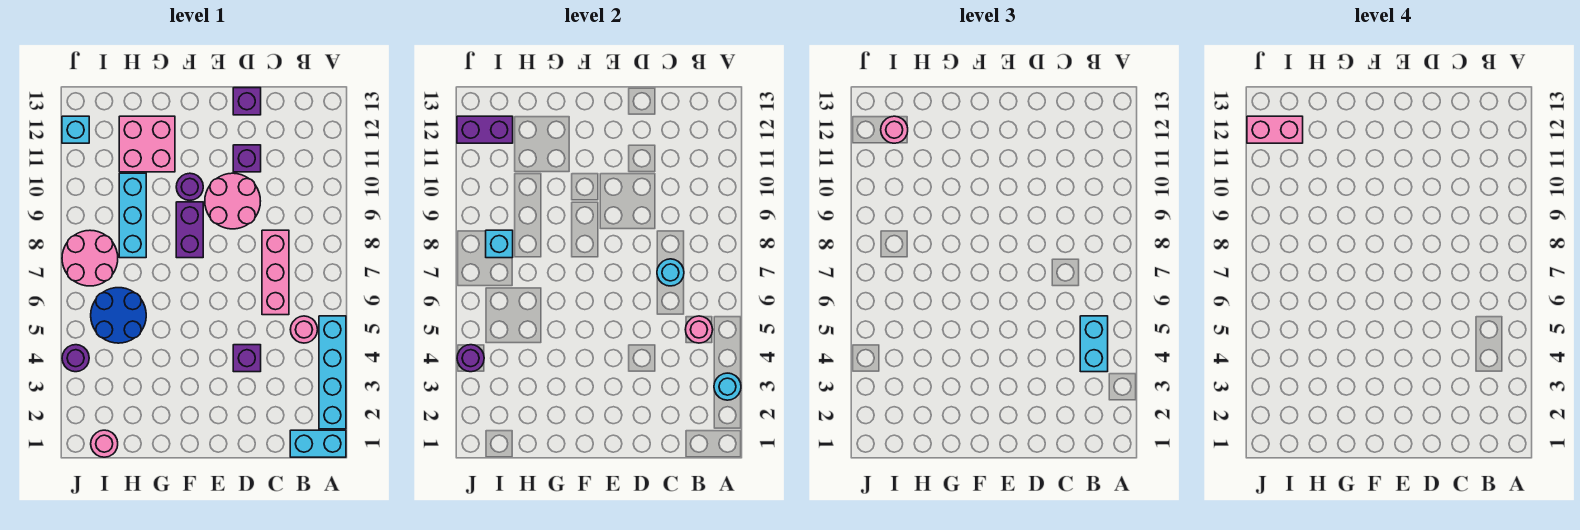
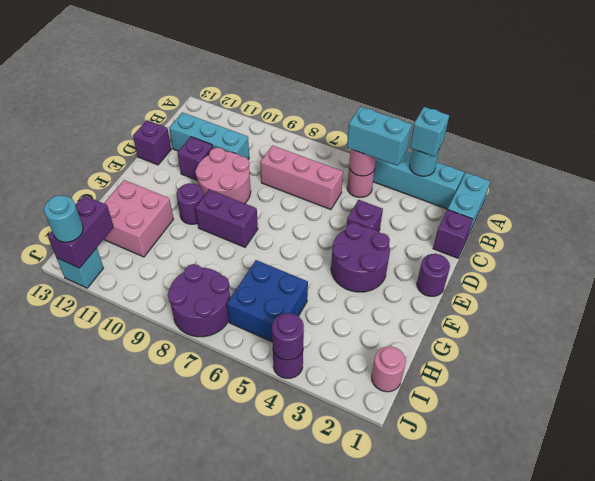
none -> purple brick C1 level 1
cyan round brick C7 level 2 -> cyan round brick J12 level 3
none -> purple round brick E1 level 1
none -> purple round brick E3:F4 level 1
blue round brick H5:I6 level 1 -> blue brick H5:I6 level 1
cyan brick H8:H10 level 1 -> cyan brick C10:C12 level 1
pink round brick I7:J8 level 1 -> purple round brick I7:J8 level 1
cyan brick I8 level 2 -> cyan brick A3 level 3
pink round brick I12 level 3 -> none
pink brick I12:J12 level 4 -> none

